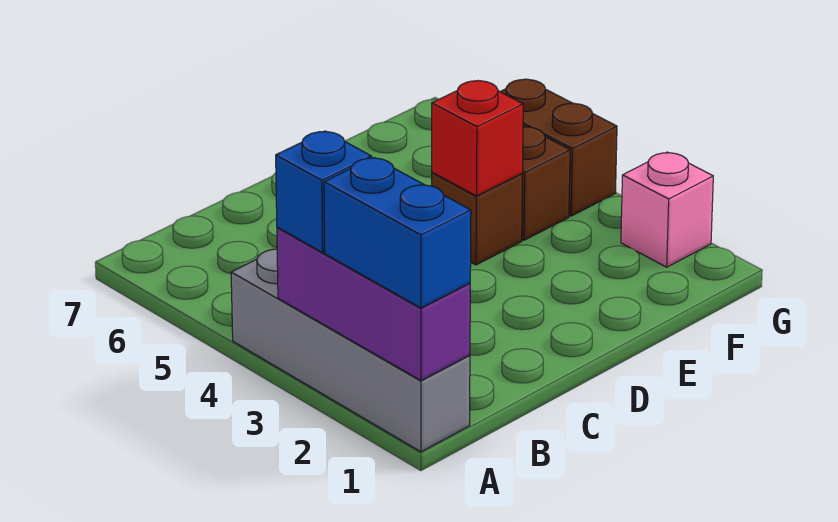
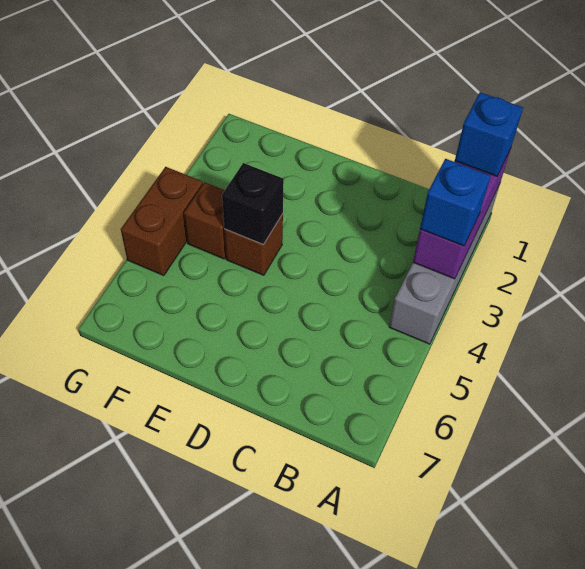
blue brick A1:A2 level 3 -> blue brick A1 level 3
red brick E4 level 2 -> black brick E4 level 2
pink brick G2 level 1 -> none

